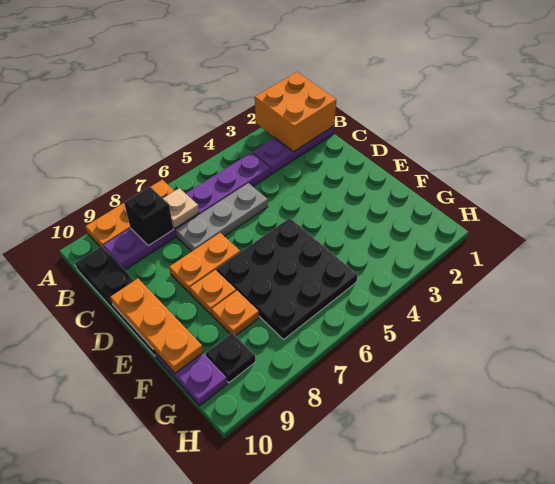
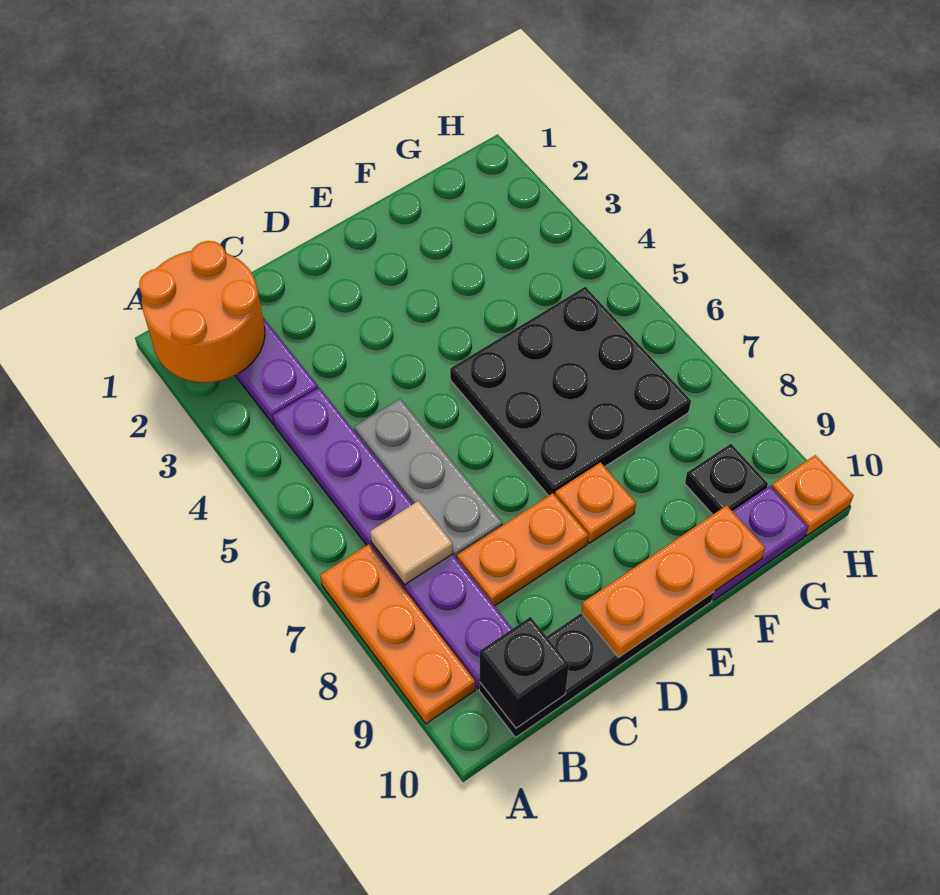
orange brick A1:B2 level 2 -> orange round brick A1:B2 level 2
tan plate B7 level 2 -> tan tile B7 level 2
black brick B8 level 2 -> black brick B10 level 2
orange plate D7:D8 level 1 -> orange plate C8:D8 level 1
orange plate F8 level 1 -> orange plate H10 level 1

